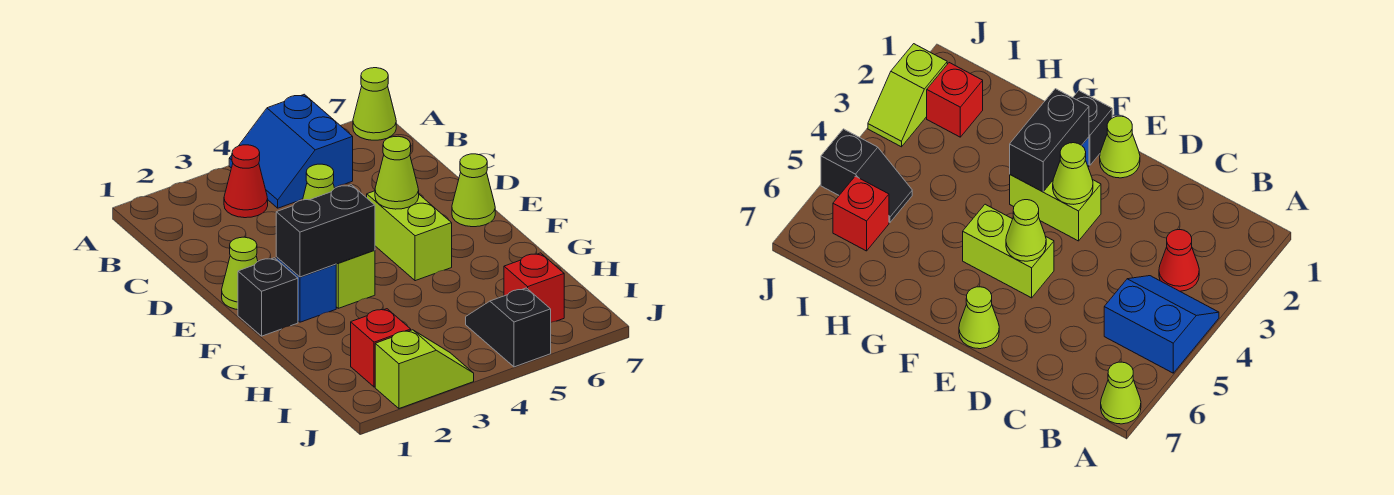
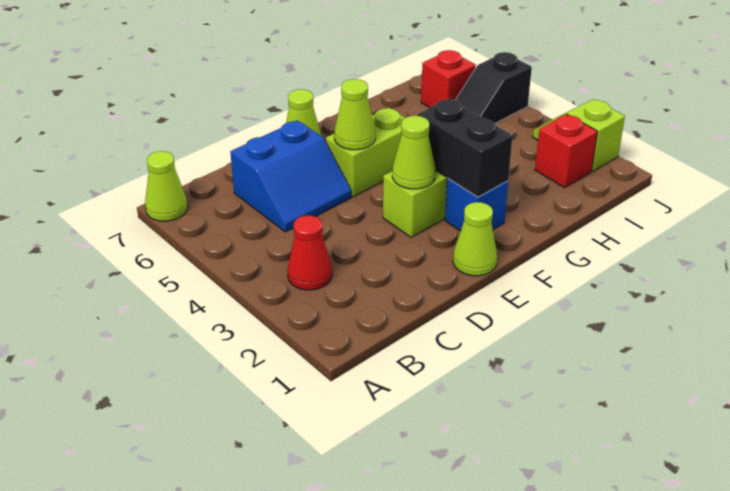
blue slope A4:B5 level 1 top 5 -> blue slope C5:D6 level 1 top 6
black brick F1 level 1 -> none

